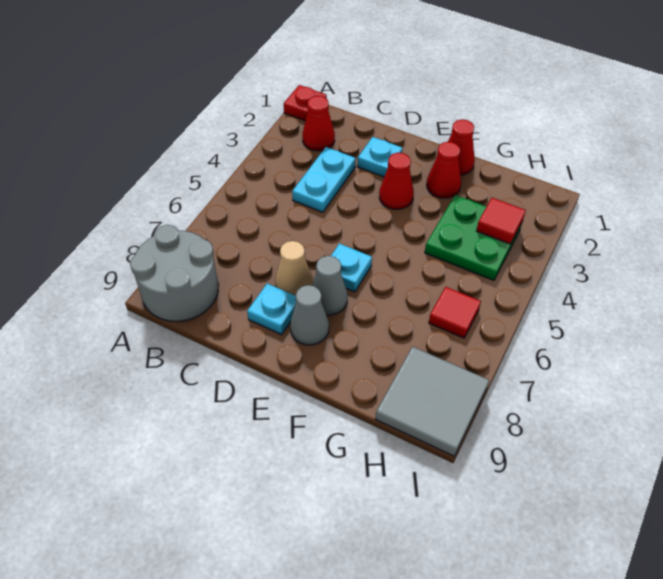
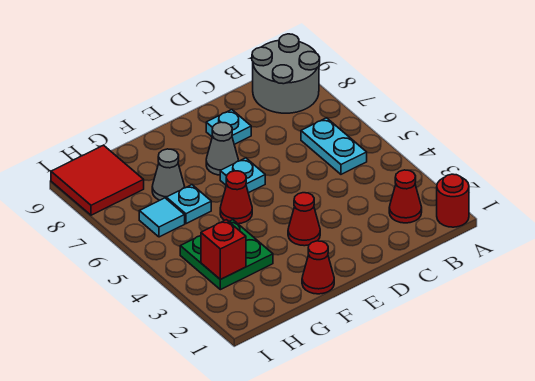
red plate A1 level 1 -> red round brick A1 level 1
cyan plate C3:C4 level 1 -> cyan plate B5:B6 level 1
cyan plate D2 level 1 -> cyan plate G6 level 1
tan cone D7 level 1 -> none
grey cone E8 level 1 -> grey cone G7 level 1
red cone F2 level 1 -> red cone F5 level 1
red tile H3 level 2 -> red brick H3 level 2
red tile H6 level 1 -> cyan tile H6 level 1
grey tile H8:I9 level 1 -> red tile H8:I9 level 1

